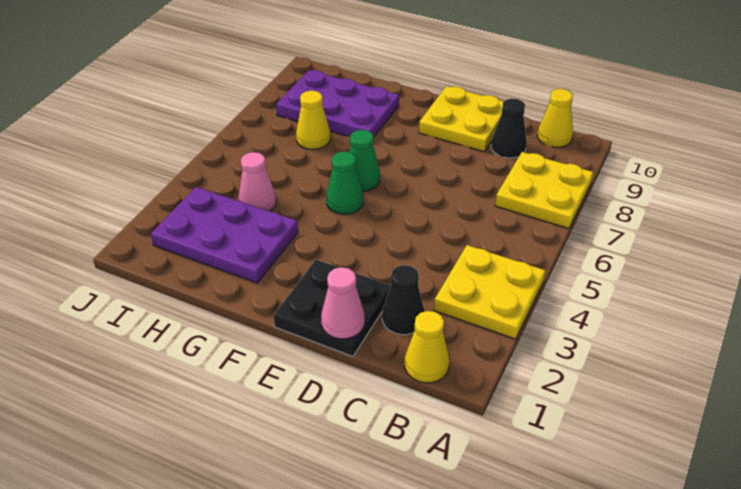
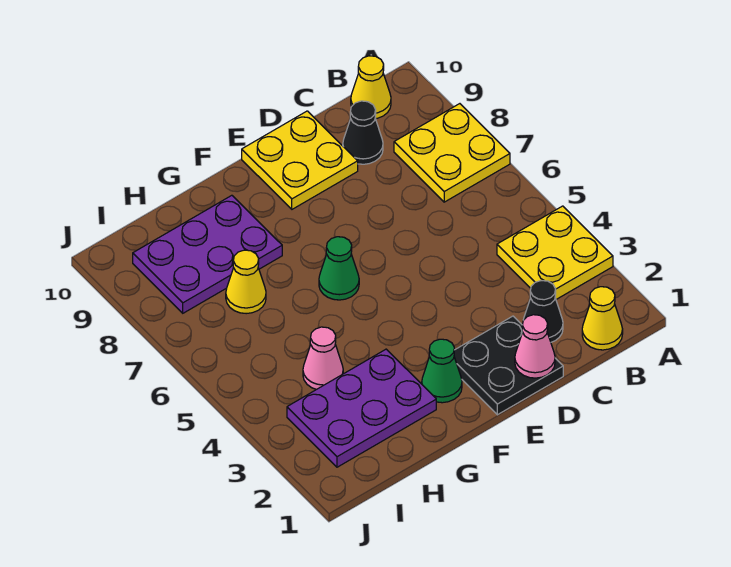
green cone F5 level 1 -> green cone F2 level 1

